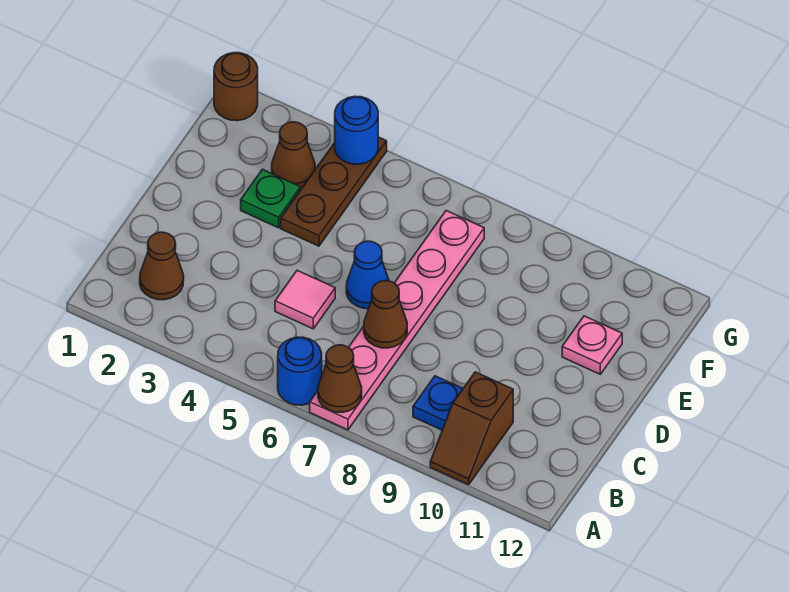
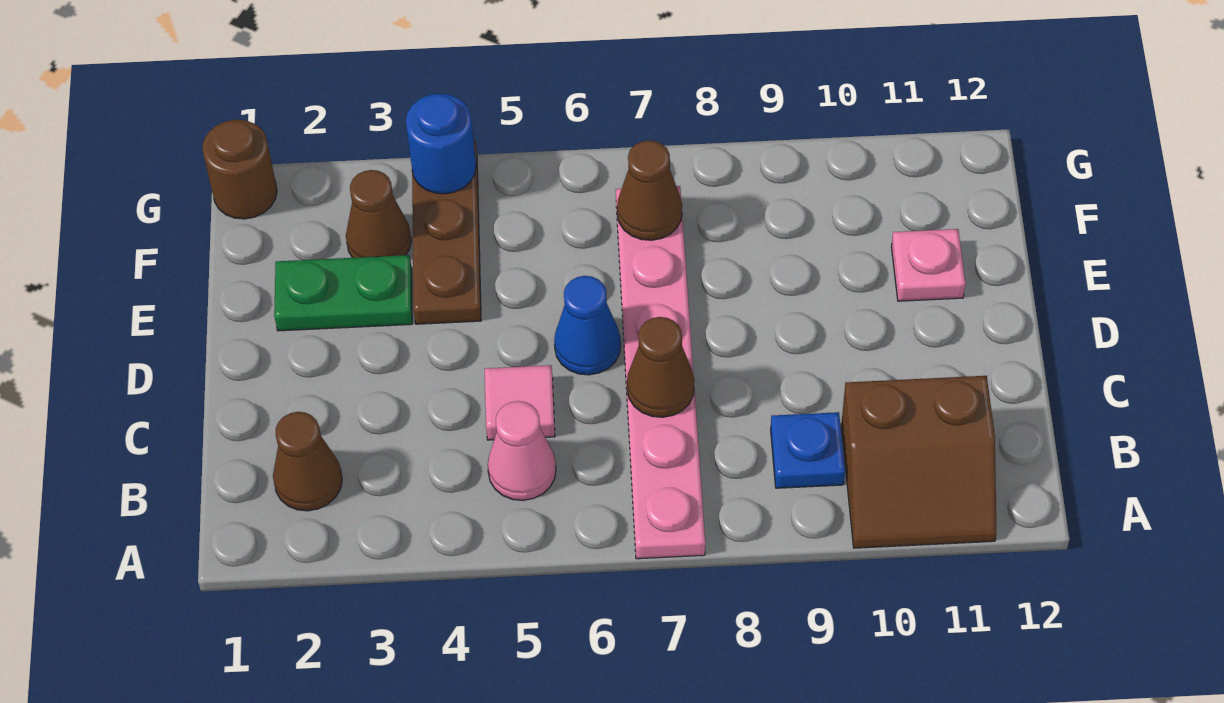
blue round brick A6 level 1 -> none
brown cone A7 level 2 -> brown cone F7 level 2
brown slope A10:B10 level 1 top B -> brown slope A10:B11 level 1 top B
none -> pink cone B5 level 1
green plate E3 level 1 -> green plate E2:E3 level 1

